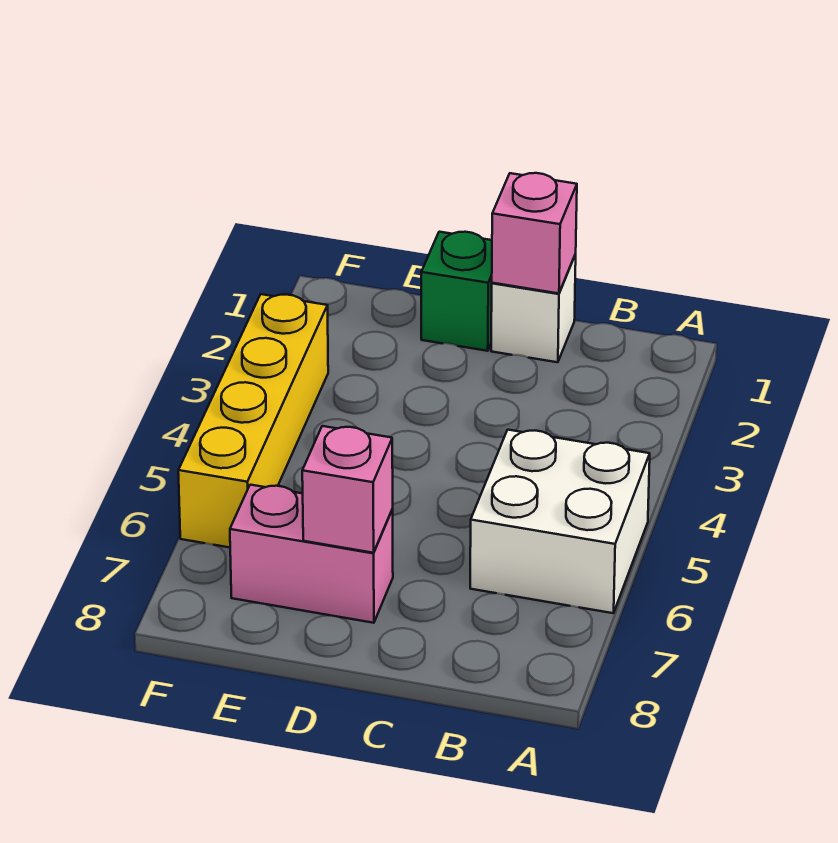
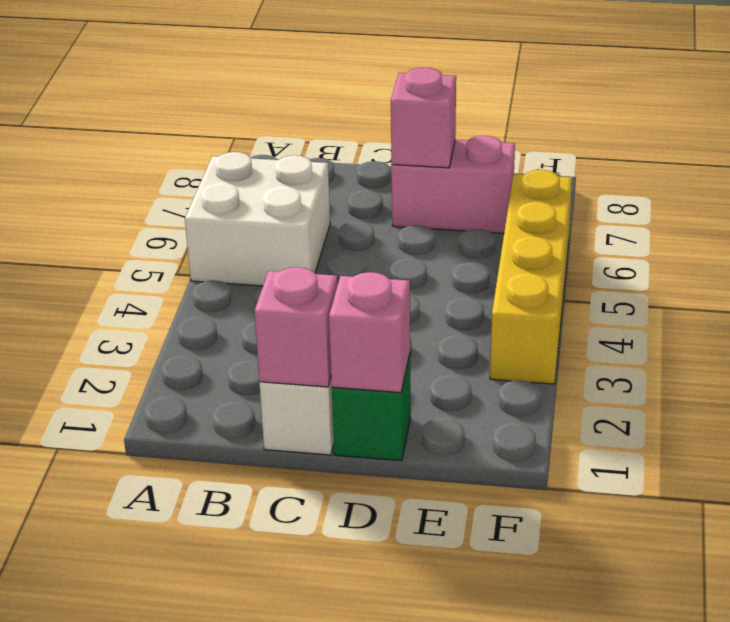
none -> pink brick D1 level 2

